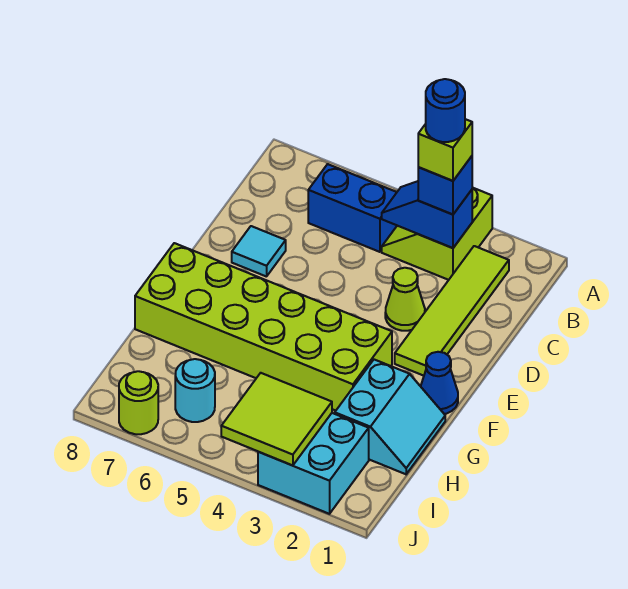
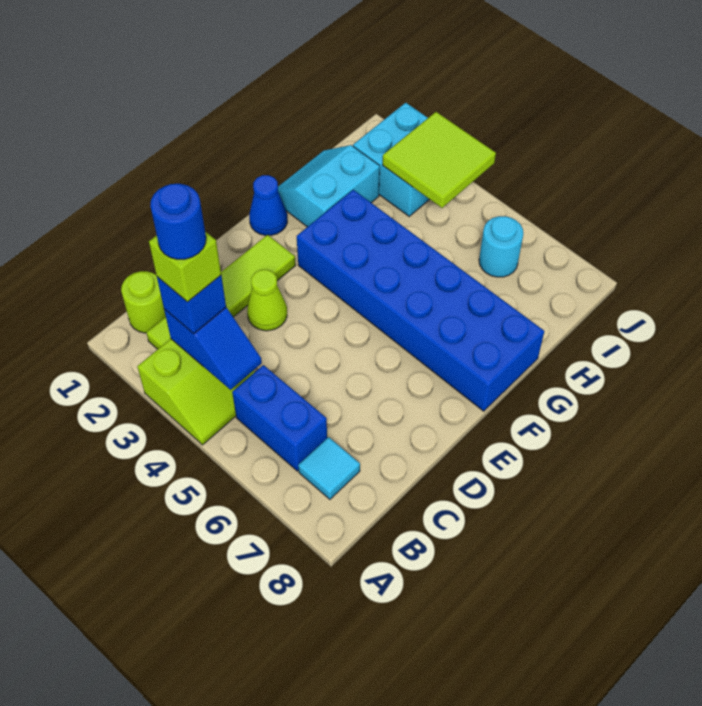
cyan tile D7 level 1 -> cyan tile B7 level 1
lime brick F3:G8 level 1 -> blue brick F3:G8 level 1
lime round brick J7 level 1 -> lime round brick B1 level 1

